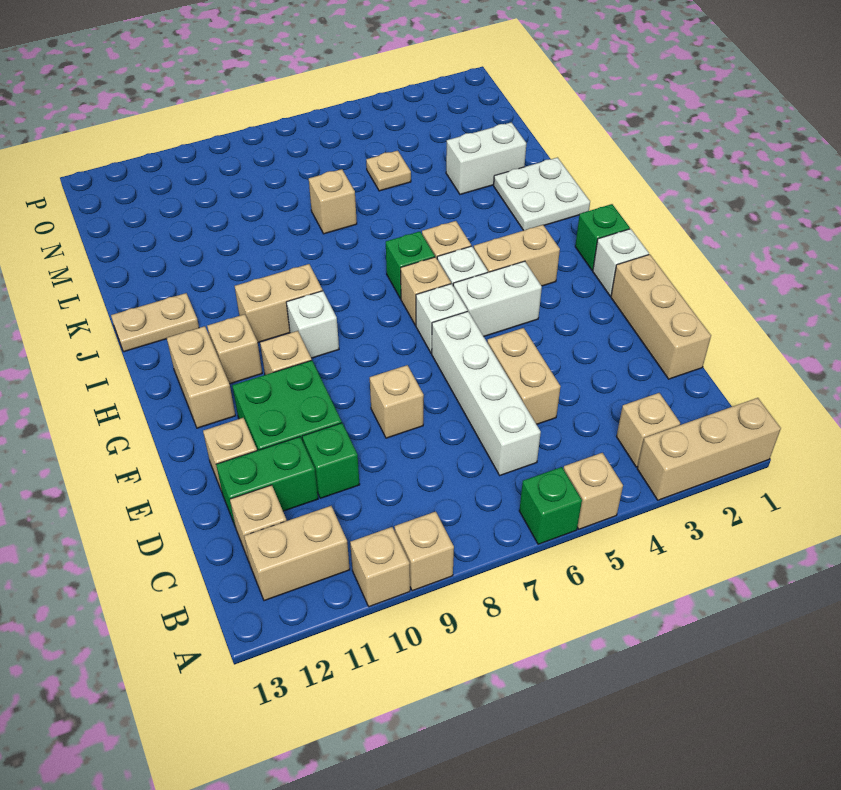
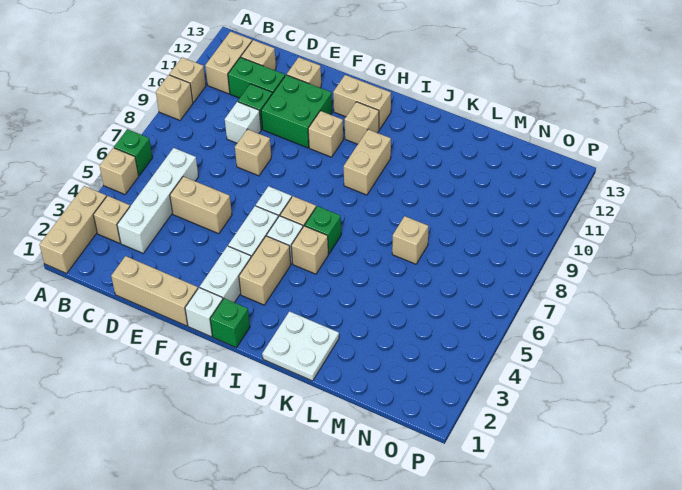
white brick C6:F6 level 1 -> white brick C3:C6 level 1
green brick D11:D12 level 1 -> green brick C11:D11 level 1
white brick H9 level 1 -> white brick D9 level 1
tan plate J12:J13 level 1 -> none
white brick L2:L3 level 1 -> white brick G2:G3 level 1
tan plate M5 level 1 -> none

